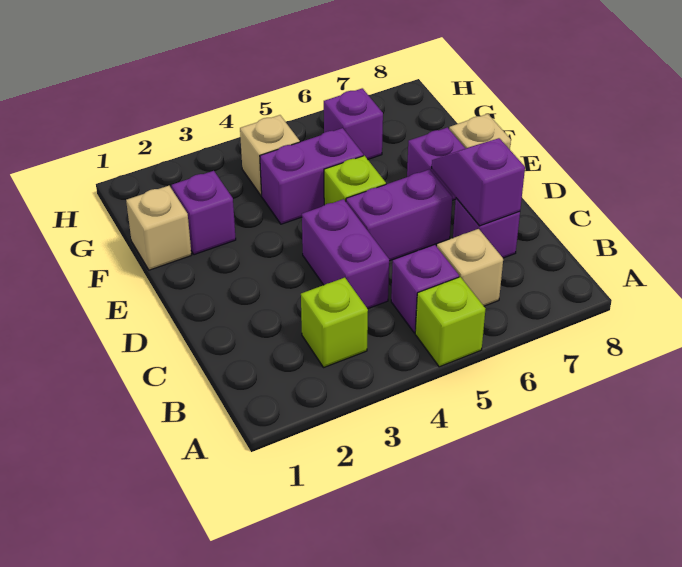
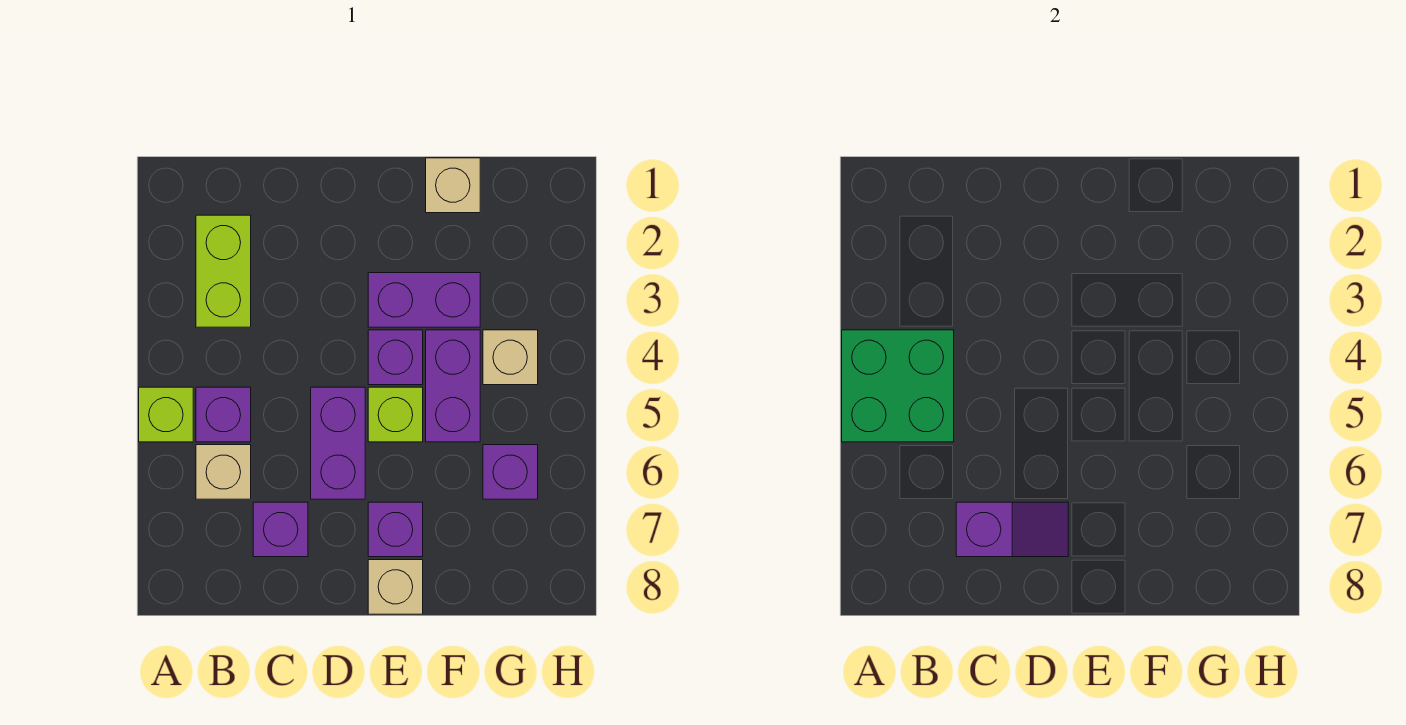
none -> green brick A4:B5 level 2
lime brick B3 level 1 -> lime brick B2:B3 level 1
purple brick C4:D4 level 1 -> purple brick E3:F3 level 1
purple brick F2 level 1 -> purple brick E4 level 1

